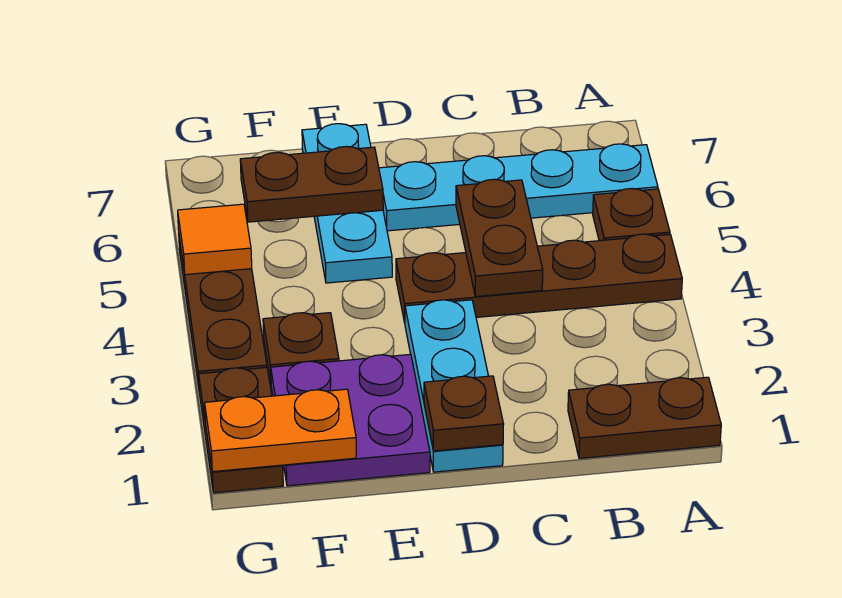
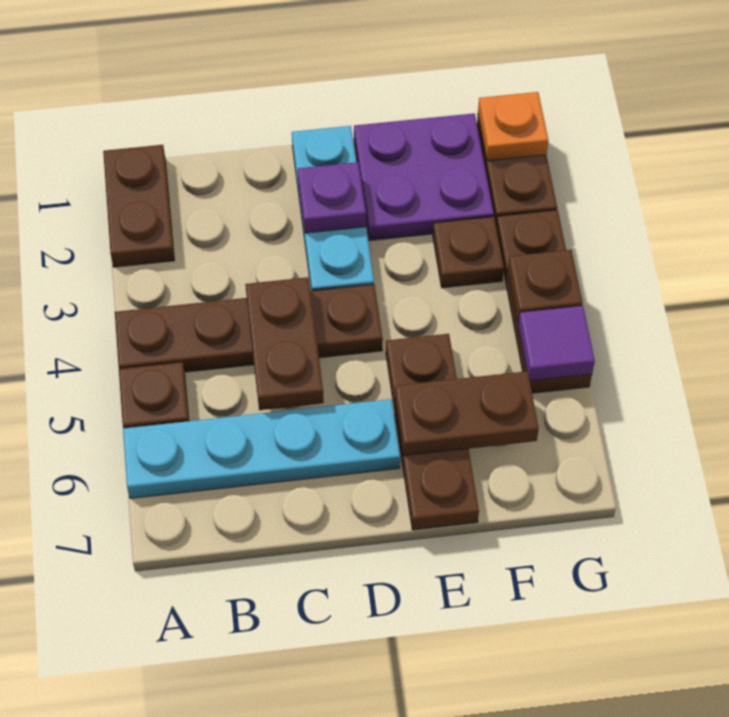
brown plate A1:B1 level 1 -> brown plate A1:A2 level 1
brown plate D1 level 2 -> brown plate G4 level 2
none -> purple plate D2 level 2
cyan plate E5:E7 level 1 -> brown plate E5:E7 level 1
orange plate F1:G1 level 2 -> orange plate G1 level 2
orange tile G5 level 2 -> purple tile G5 level 2

